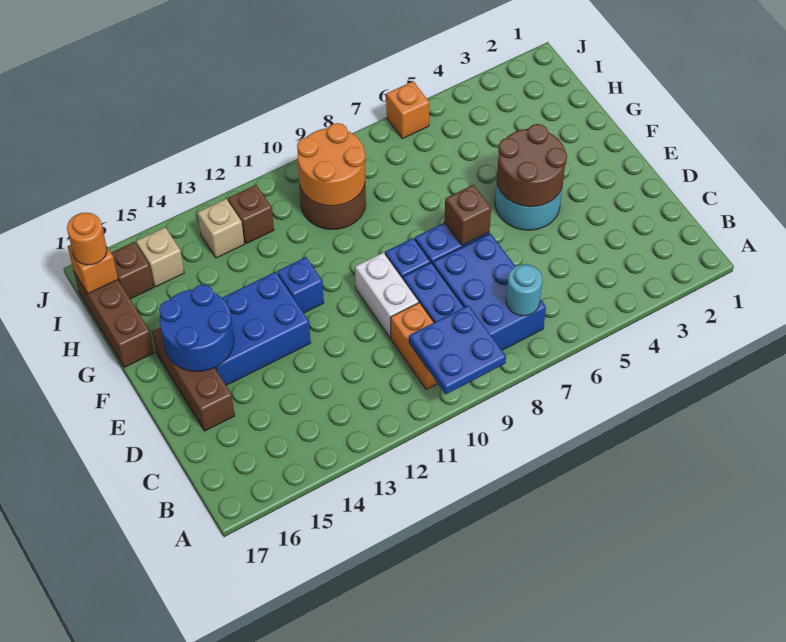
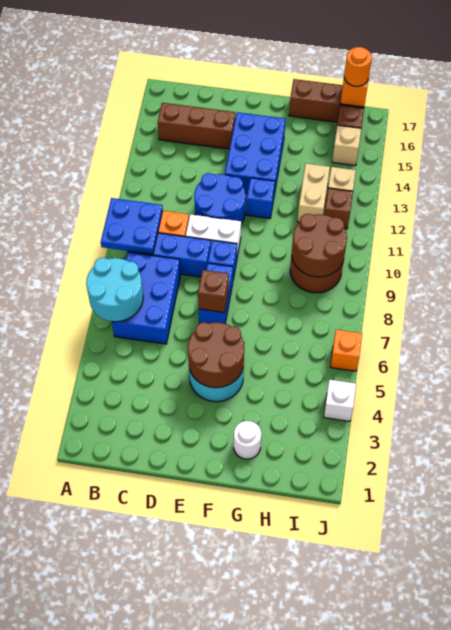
blue brick B7:D8 level 1 -> blue brick B6:C8 level 1
cyan round brick B7 level 2 -> cyan round brick A6:B7 level 2
brown brick D16:F16 level 1 -> brown brick B15:D15 level 1
blue round brick E15:F16 level 2 -> blue round brick D11:E12 level 1
none -> white round brick G2 level 1
orange round brick H9:I10 level 2 -> brown round brick H9:I10 level 2
none -> tan brick H12:H13 level 1
none -> white brick J4 level 1

